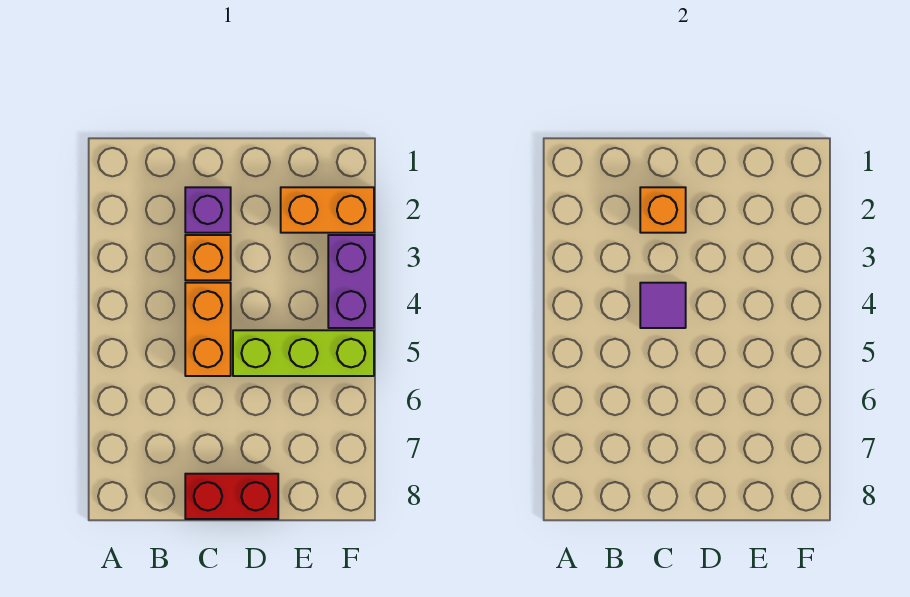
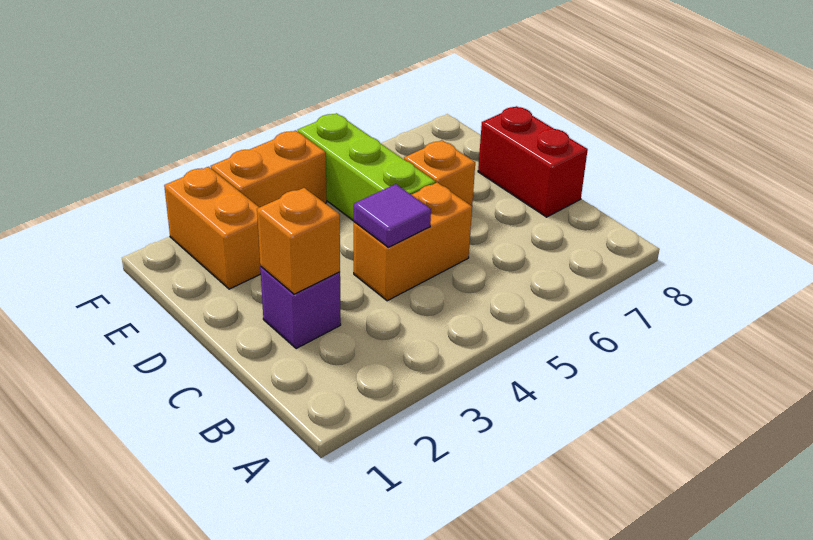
orange brick C3 level 1 -> orange brick D6 level 1
purple brick F3:F4 level 1 -> orange brick F3:F4 level 1

